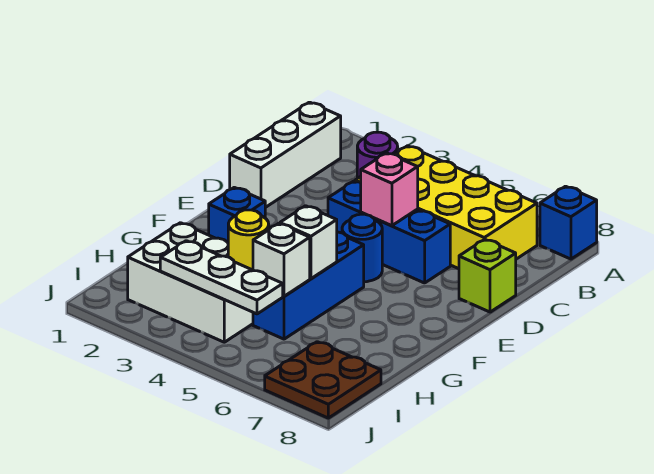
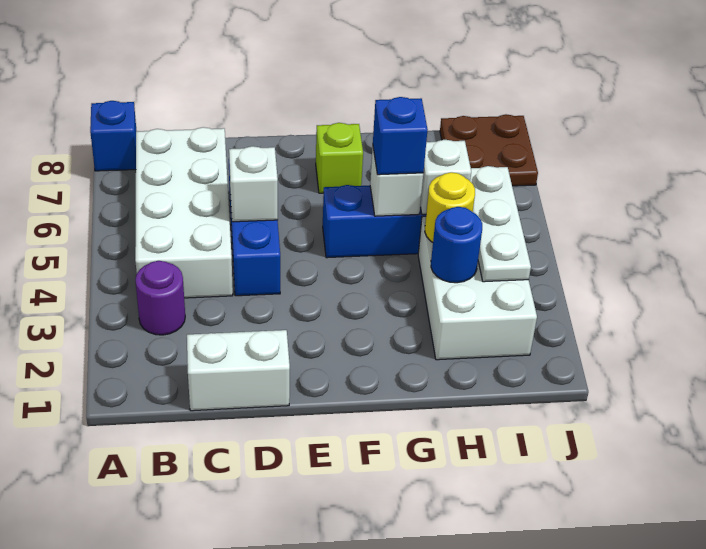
white brick B1:D1 level 1 -> white brick C1:D1 level 1
yellow brick B4:C7 level 1 -> white brick B4:C7 level 1
pink brick D5 level 2 -> white brick D5 level 2
lime brick D8 level 1 -> lime brick F7 level 1
blue round brick E5 level 1 -> blue round brick H3 level 2
blue brick F2 level 1 -> blue brick G5 level 3

